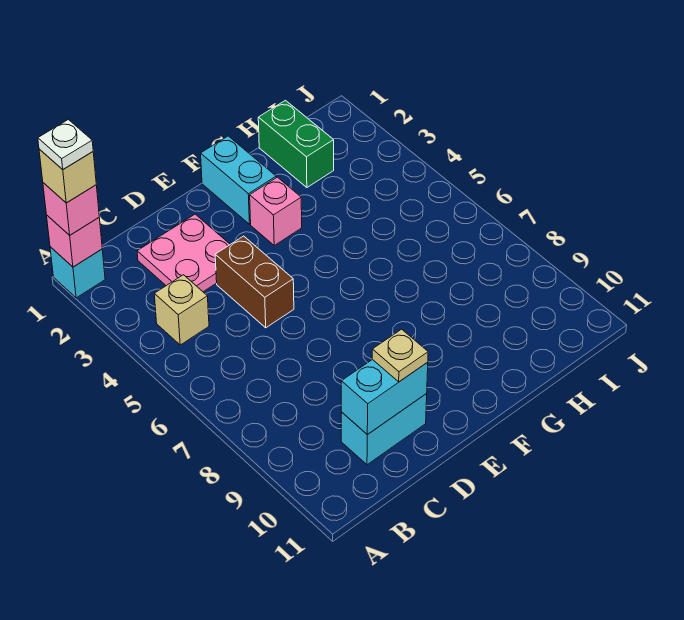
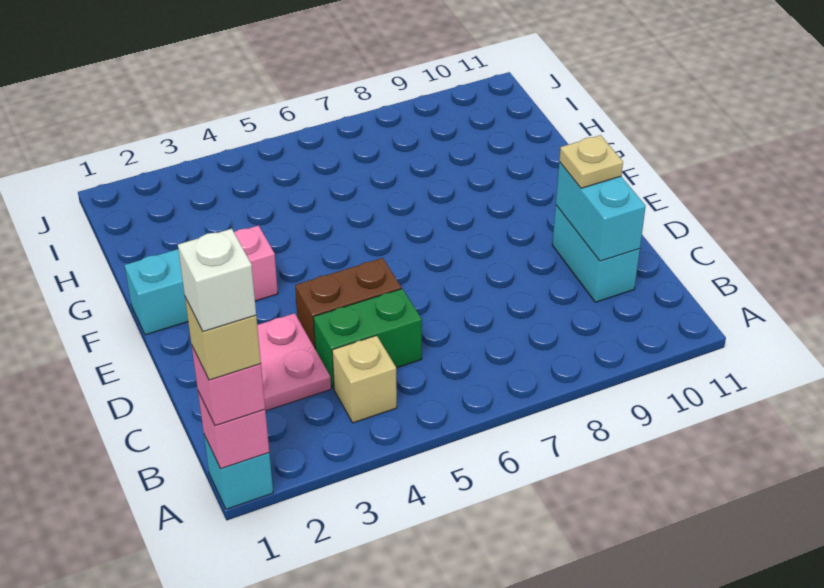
white plate A1 level 5 -> white brick A1 level 5
green brick H1:H2 level 1 -> green brick C4:C5 level 1

